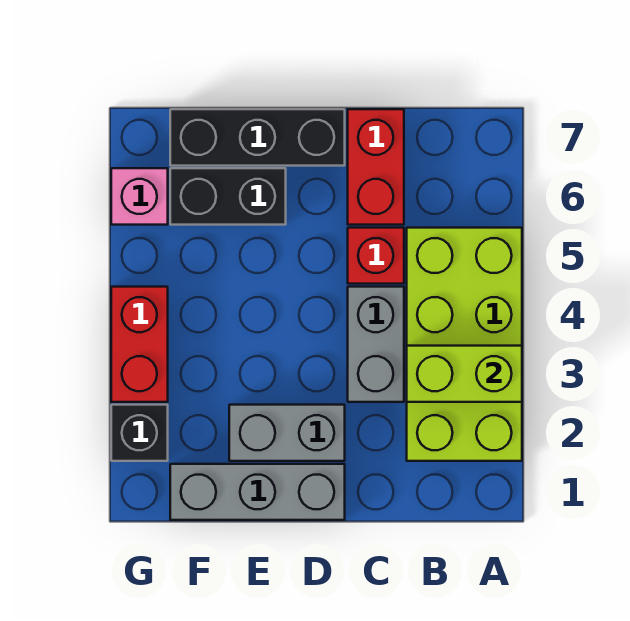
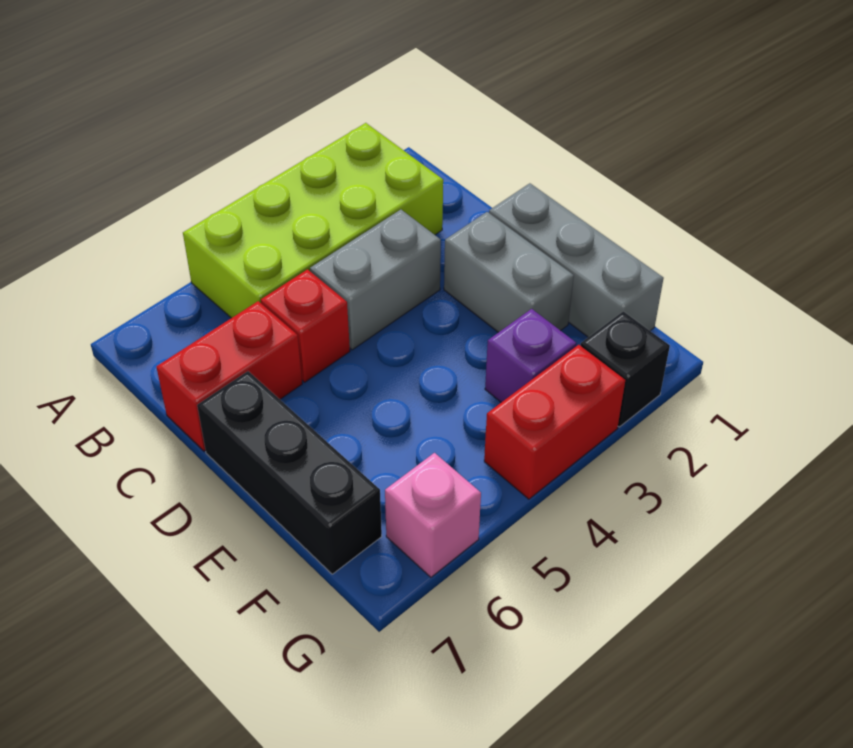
lime brick A3:B3 level 2 -> none
black brick E6:F6 level 1 -> none
none -> purple brick F3 level 1

